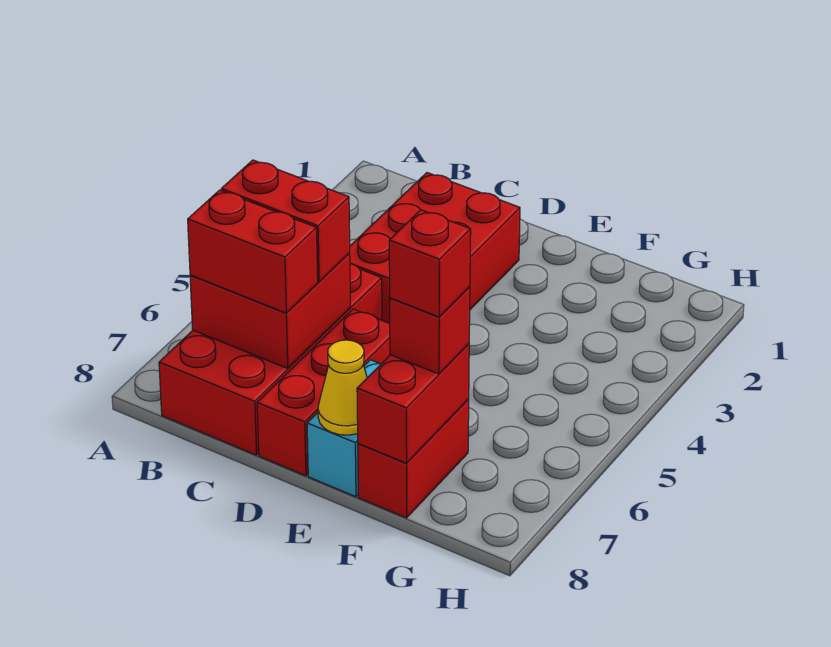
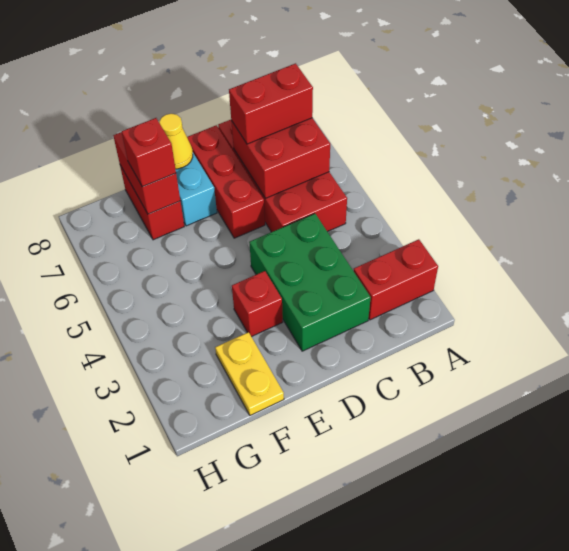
red brick B6:C6 level 3 -> red brick A2:B2 level 1
red brick C2:D4 level 1 -> green brick C2:D4 level 1
none -> yellow plate F1:F2 level 1
red brick F7 level 4 -> red brick E3 level 1

